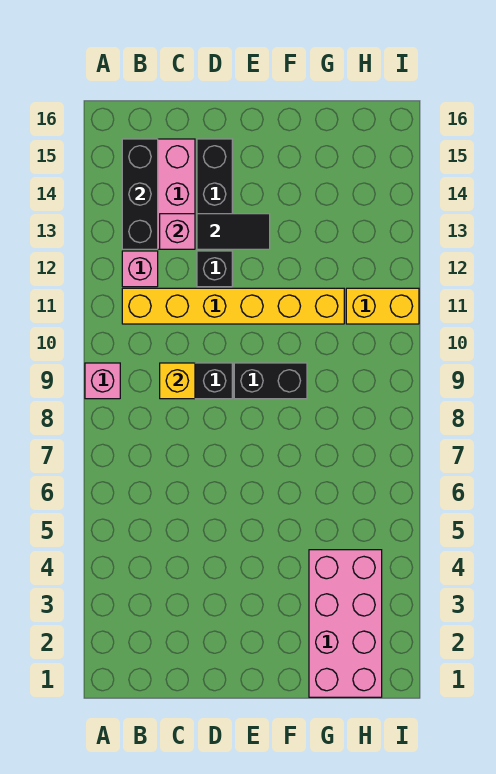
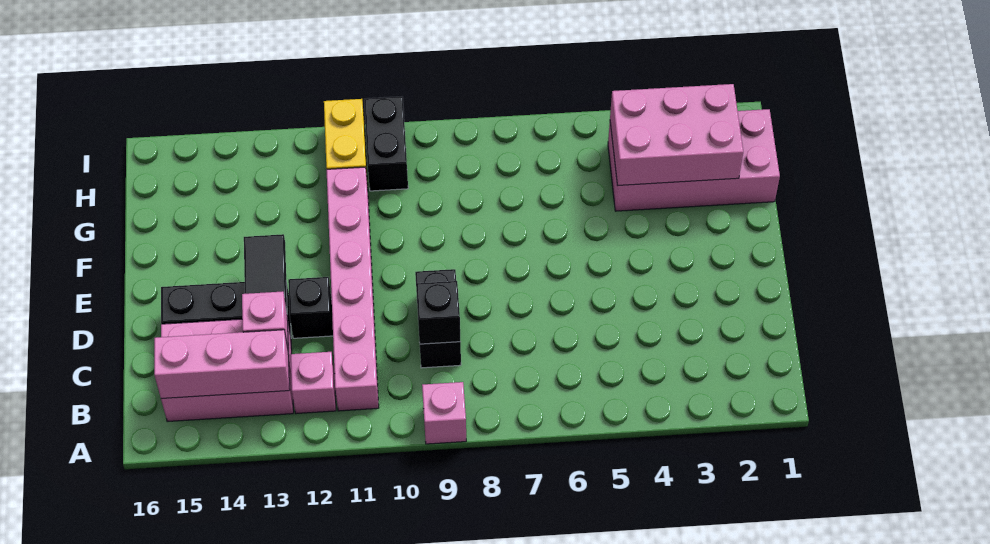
yellow brick B11:G11 level 1 -> pink brick B11:G11 level 1
black brick B13:B15 level 2 -> pink brick B13:B15 level 2
yellow brick C9 level 2 -> black brick C9 level 2
black brick E9:F9 level 1 -> black brick H10:I10 level 1
none -> pink brick G2:H4 level 2

